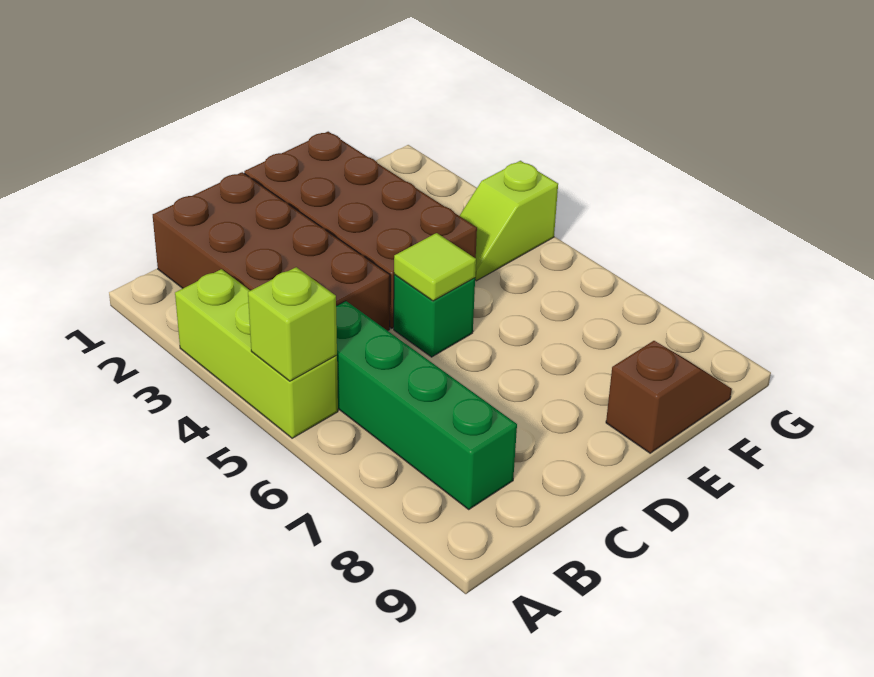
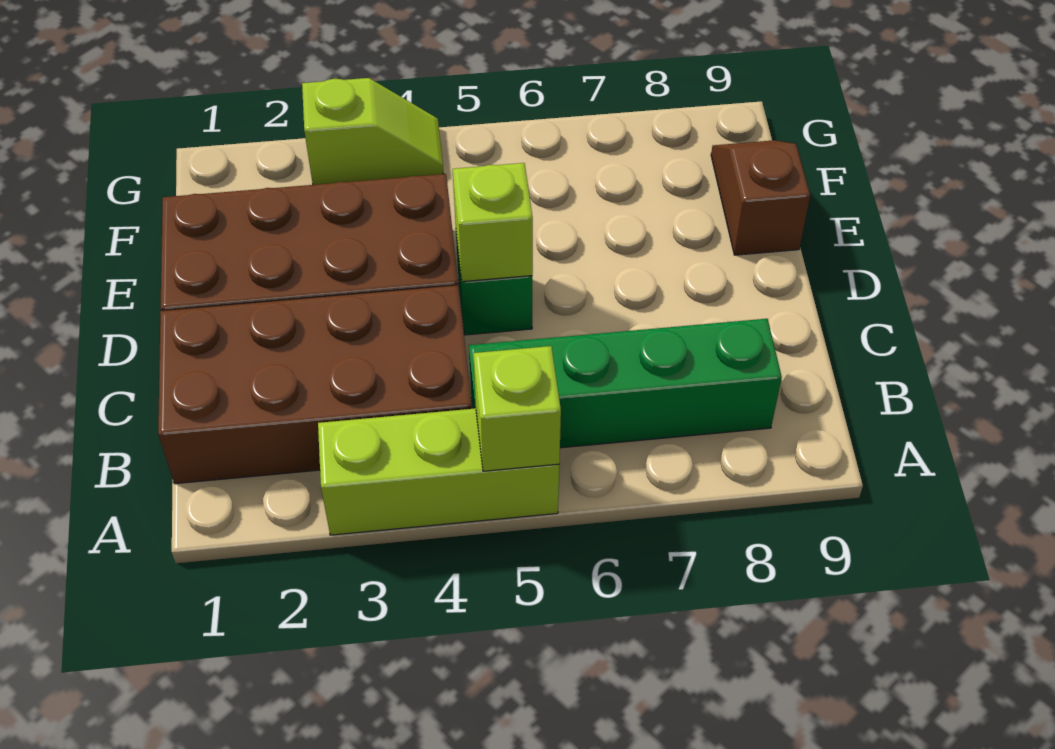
lime tile D5 level 2 -> lime brick D5 level 2
lime slope F4:G4 level 1 top G -> lime slope G3:G4 level 1 top 3

